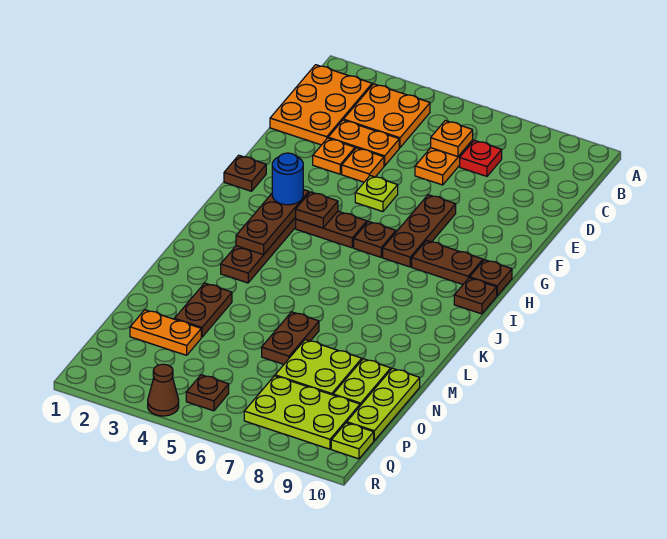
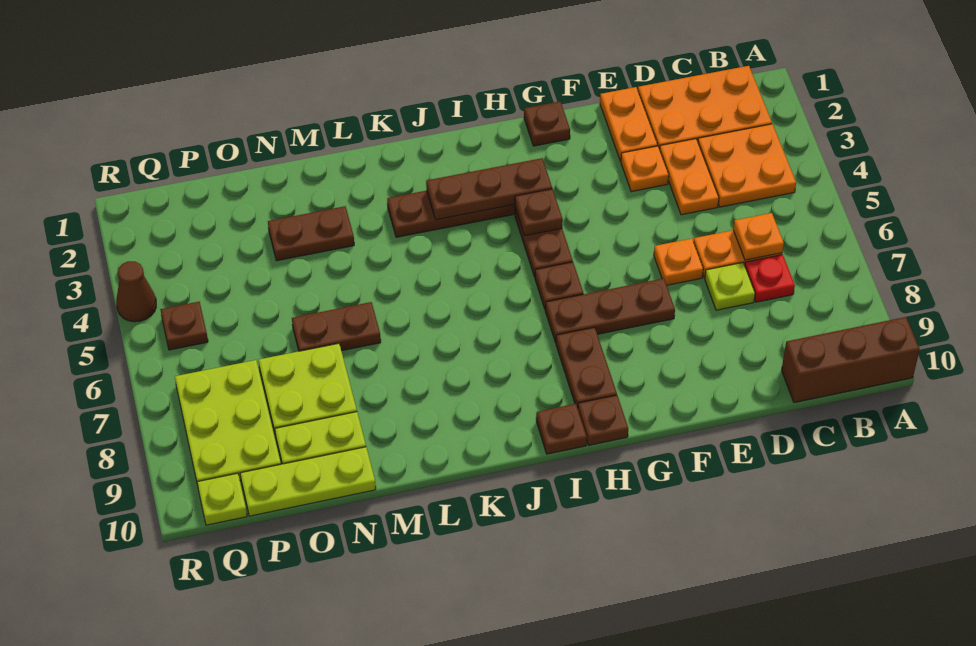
none -> brown brick A10:C10 level 1
orange plate E4 level 1 -> orange plate E6 level 1
lime plate F5 level 1 -> lime plate D7 level 1
blue round brick H3 level 3 -> none
orange plate O2:O3 level 1 -> orange plate E1:E2 level 1

